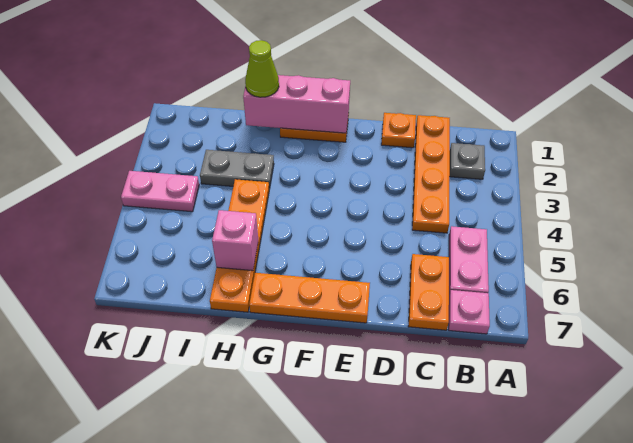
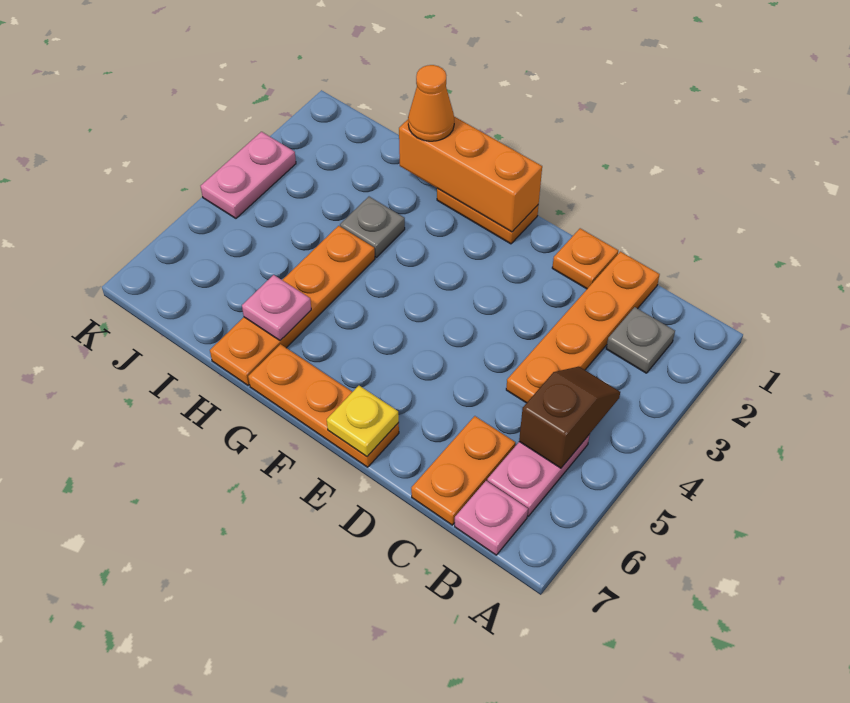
none -> brown slope B4:B5 level 2 top 5
none -> yellow plate E7 level 2
pink brick F1:H1 level 2 -> orange brick F1:H1 level 2
lime cone H1 level 3 -> orange cone H1 level 3
grey plate H3:I3 level 1 -> grey plate H3 level 1
pink brick H6 level 2 -> pink plate H6 level 2
pink plate J4:K4 level 1 -> pink plate K3:K4 level 1

